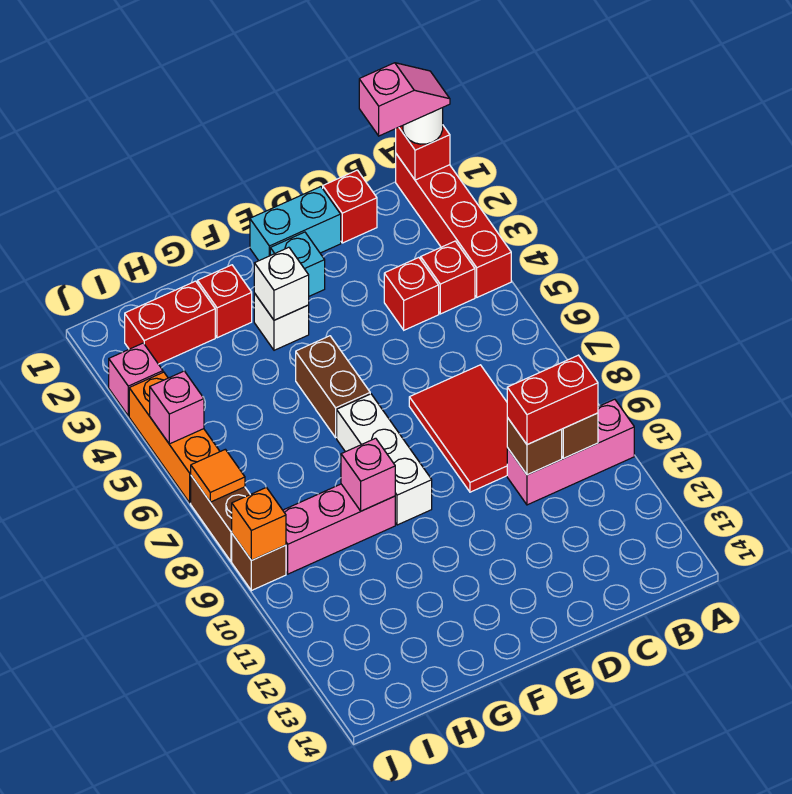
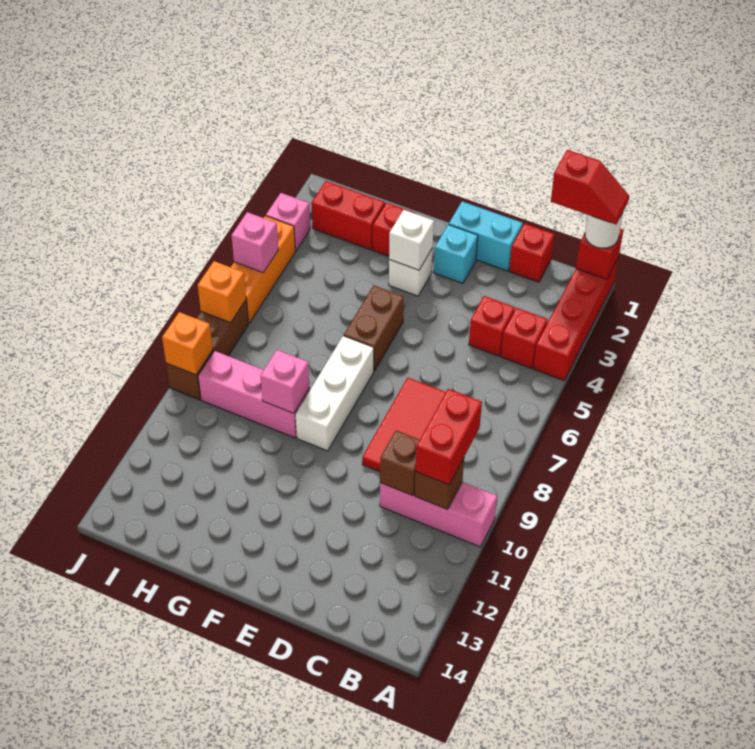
pink slope A1:B1 level 4 top B -> red slope A1:B1 level 4 top B
red brick B10:C10 level 3 -> red brick B9:B10 level 3
orange tile J7 level 2 -> orange brick J7 level 2

